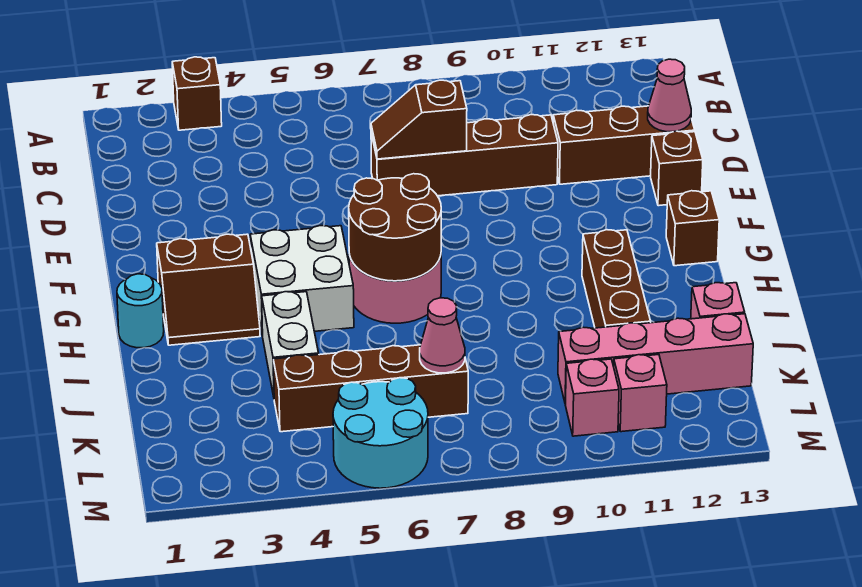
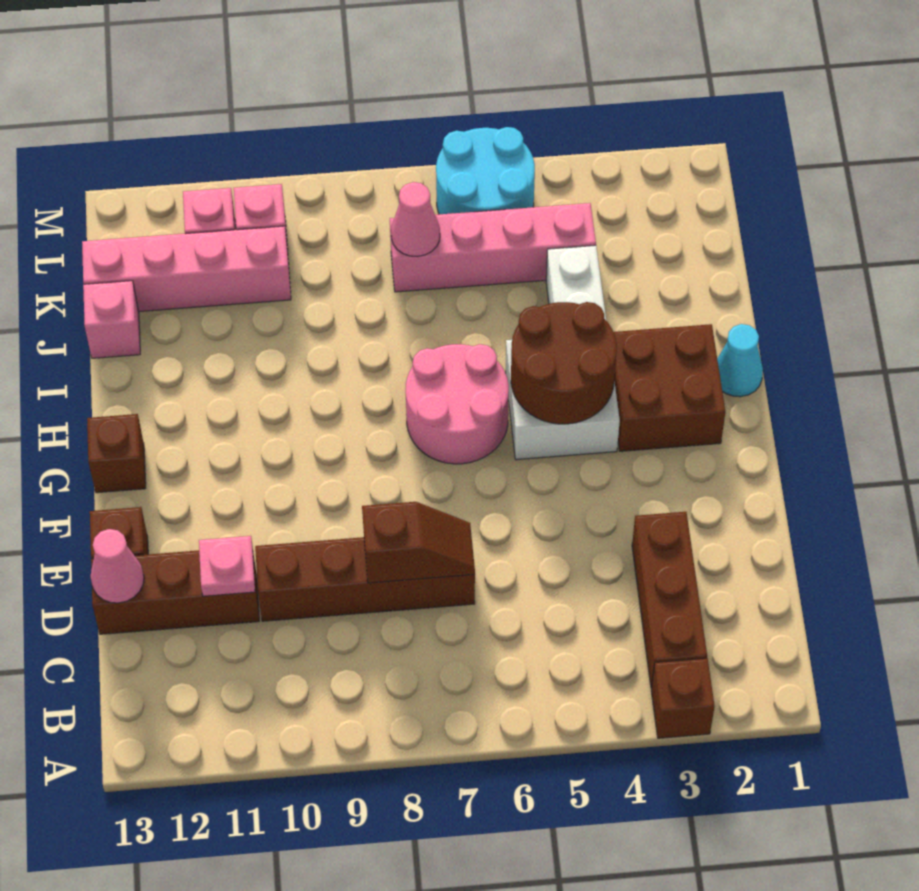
none -> pink plate D11 level 2
brown slope G2:H3 level 1 top G -> brown brick G2:H3 level 1
brown round brick G6:H7 level 2 -> brown round brick G4:H5 level 2
cyan round brick H1 level 1 -> cyan cone H1 level 1
brown brick H11:J11 level 1 -> brown brick B3:D3 level 1
brown brick K4:K7 level 1 -> pink brick K4:K7 level 1

